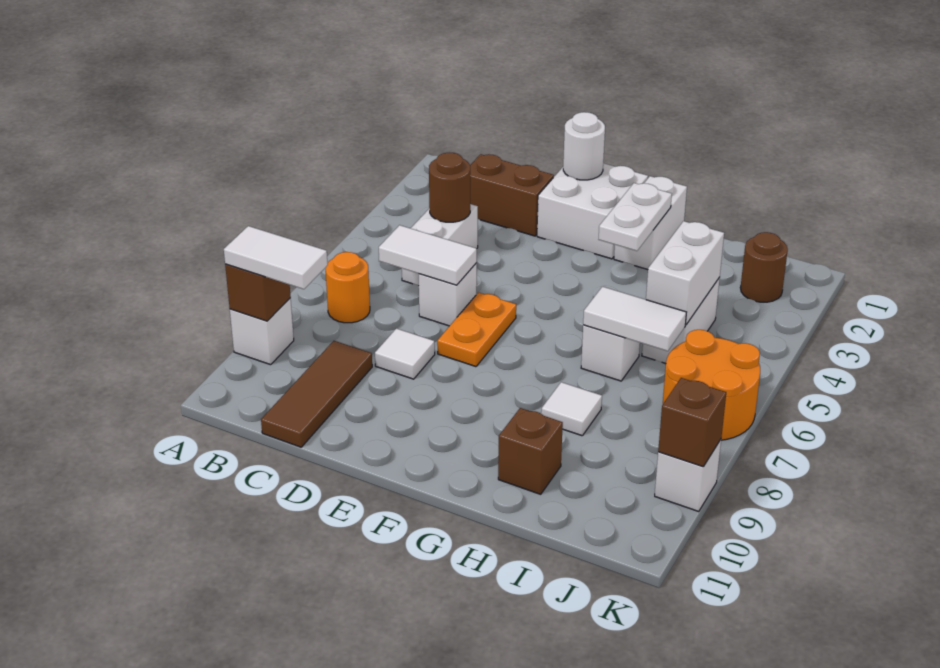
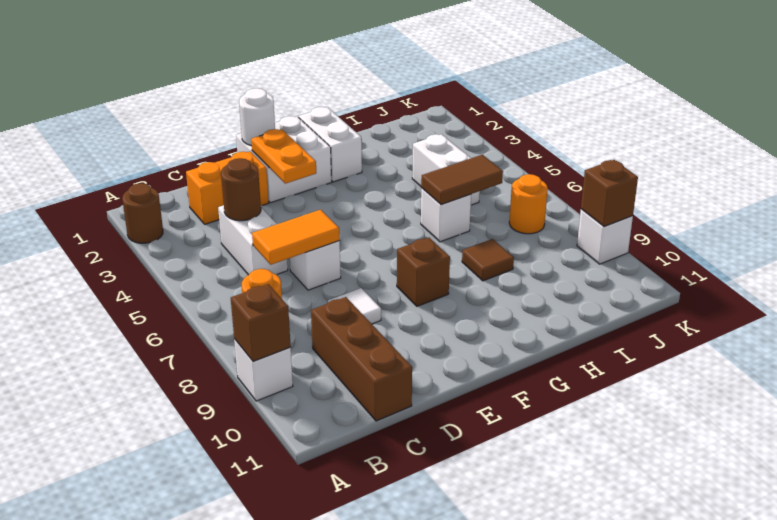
white tile A9:B9 level 3 -> none
brown brick C2:D2 level 1 -> orange brick C2:D2 level 1
white tile C6:D6 level 2 -> orange tile C6:D6 level 2
brown tile C9:C11 level 1 -> brown brick C9:C11 level 1
orange plate E6:E7 level 1 -> orange plate E2:E3 level 2
white plate G2:G3 level 2 -> none
white tile H6:I6 level 2 -> brown tile H6:I6 level 2
white tile H8 level 1 -> brown tile H8 level 1
brown brick H10 level 1 -> brown brick F8 level 1
white brick I4:I5 level 2 -> none
brown round brick J2 level 1 -> brown round brick A2 level 1
orange round brick J6:K7 level 1 -> orange round brick J7 level 1

